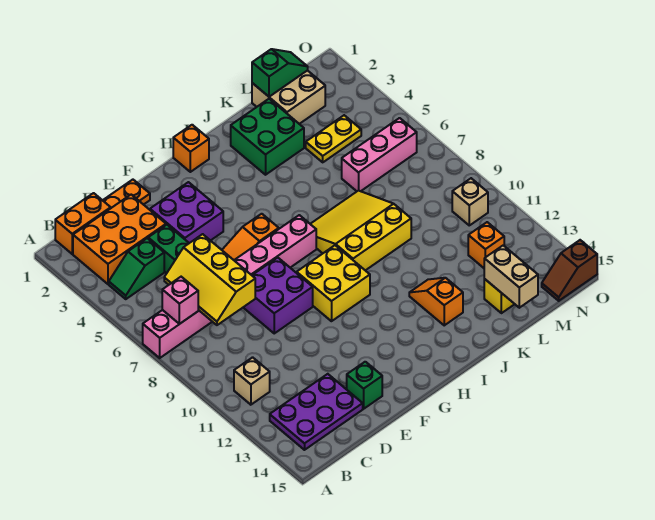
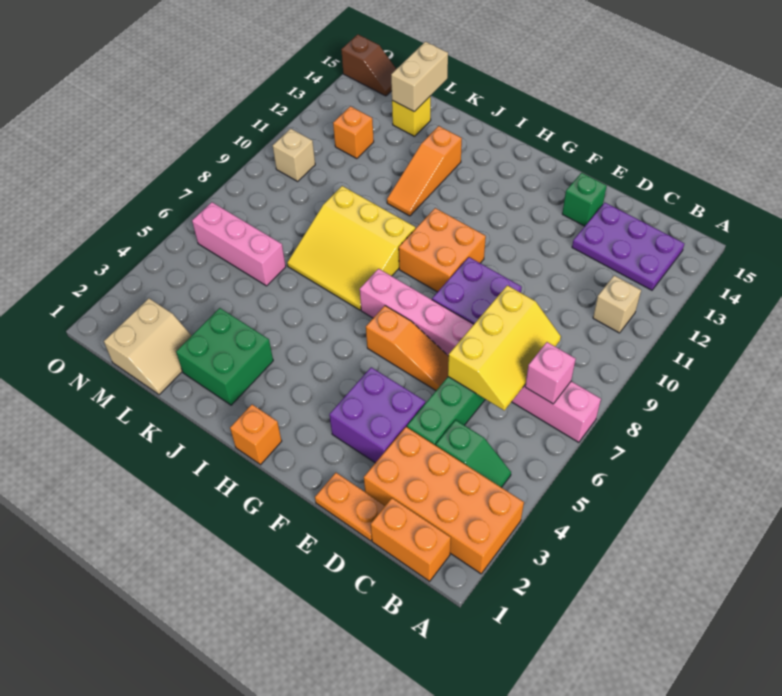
orange brick B2:D3 level 1 -> orange brick A2:D3 level 1
yellow brick G9:H10 level 1 -> orange brick G9:H10 level 1
orange slope J12:J13 level 1 top 13 -> orange slope J11:J13 level 1 top 13
tan brick L1:M2 level 1 -> tan slope L1:M2 level 1 top M
green slope L1:M1 level 2 top L -> none
yellow plate L4:M4 level 1 -> none

